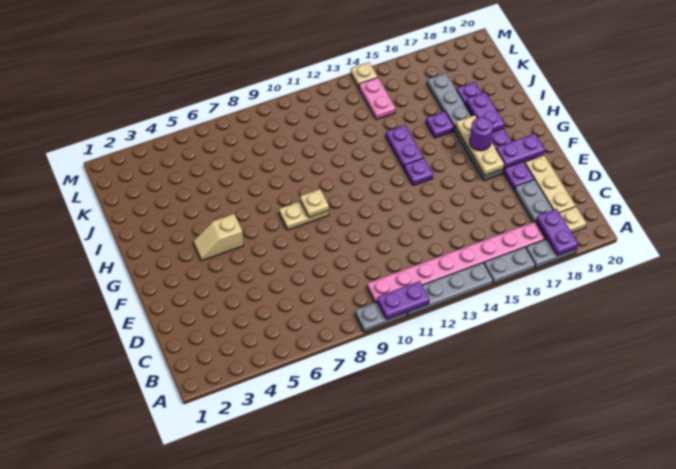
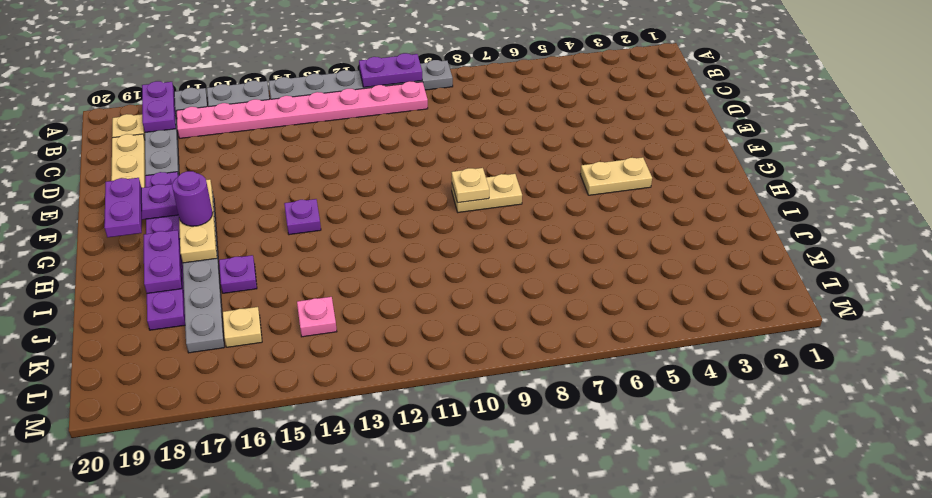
tan slope G4:G5 level 1 top 5 -> tan plate G4:G5 level 1
purple plate H14:I14 level 1 -> purple plate F19:G19 level 3
pink plate K14:L14 level 1 -> pink plate K14 level 1
tan plate M14 level 1 -> tan plate K16 level 1

